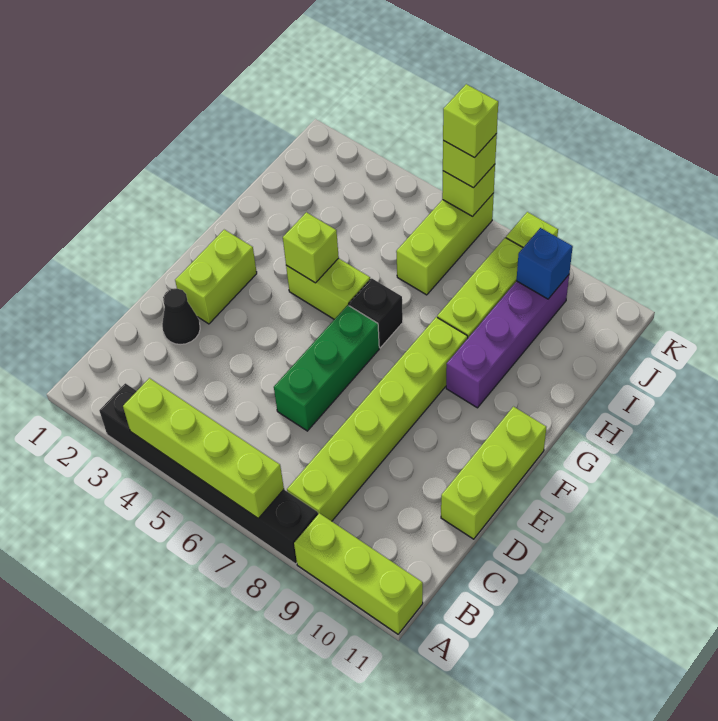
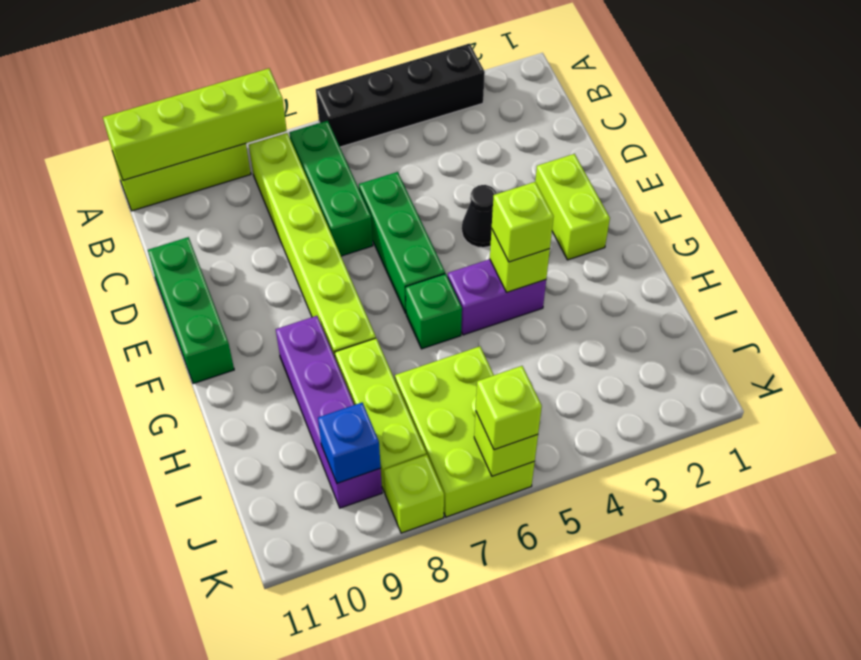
black brick A3:A8 level 1 -> black brick A3:A6 level 1
lime brick A4:A7 level 2 -> lime brick A8:A11 level 2
none -> green brick B7:D7 level 1
black cone D2 level 1 -> black cone E4 level 1
lime brick D11:F11 level 1 -> green brick D11:F11 level 1
lime brick G4:G5 level 1 -> purple brick G4:G5 level 1
black brick G6 level 1 -> green brick G6 level 1
lime brick I6:K6 level 1 -> lime brick I6:K7 level 1
lime brick K6 level 4 -> lime brick G4 level 3

